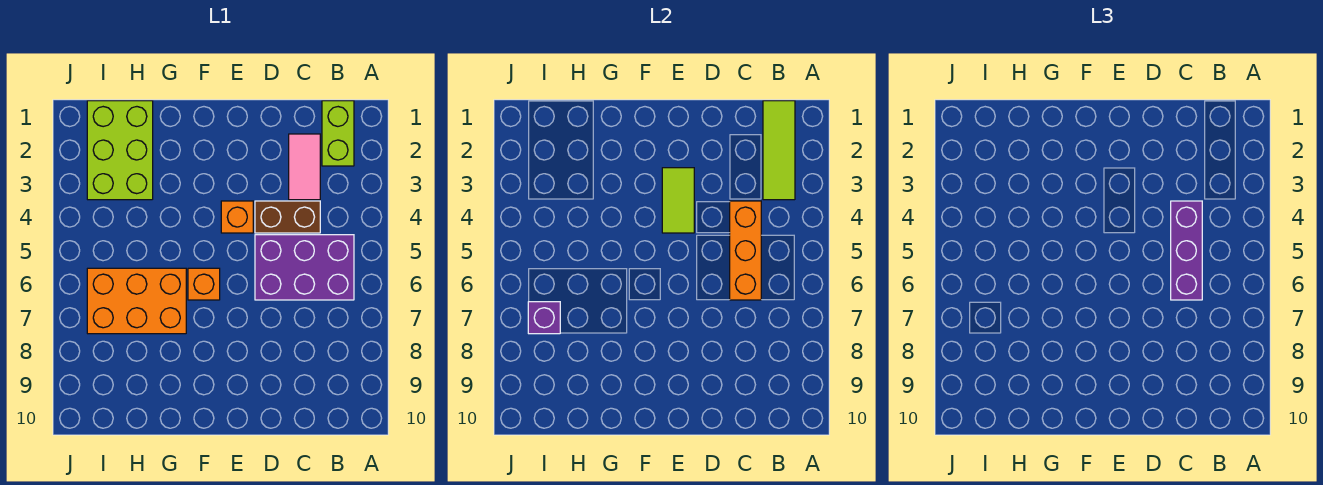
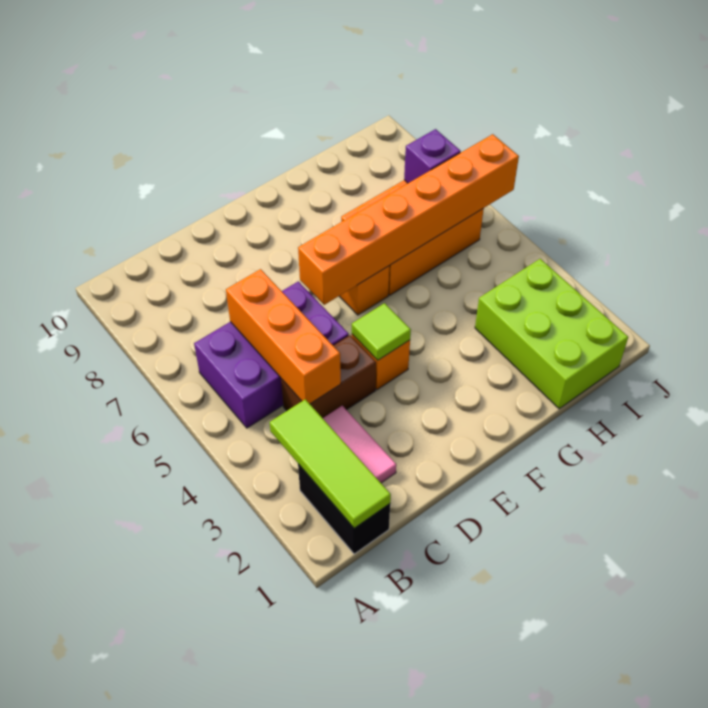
lime brick B1:B2 level 1 -> black brick B1:B2 level 1
purple brick C4:C6 level 3 -> none
lime tile E3:E4 level 2 -> lime tile E4 level 2
none -> orange brick E6:J6 level 2

